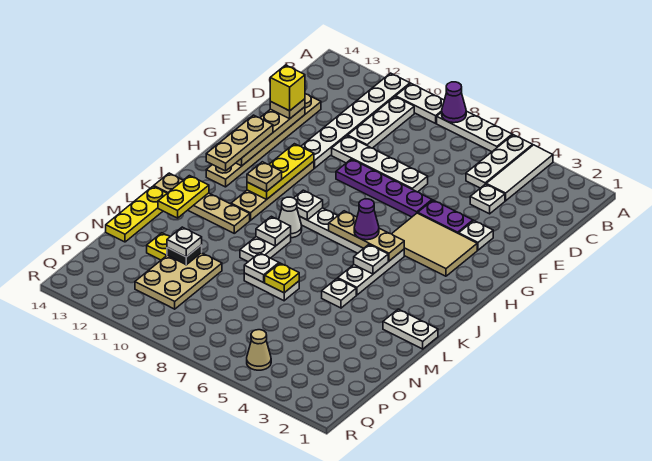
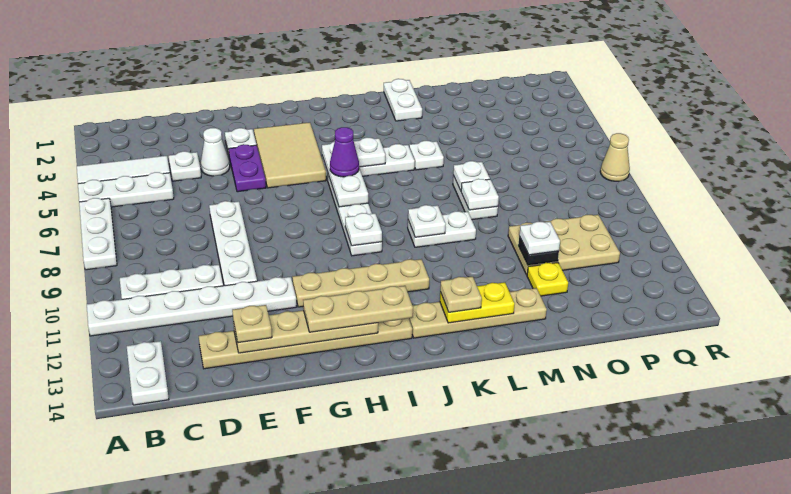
purple cone A8 level 2 -> none
white plate A9:A10 level 1 -> white plate B13:B14 level 1
yellow brick E13 level 4 -> none
purple plate F6:F9 level 1 -> none
yellow plate G11:I11 level 2 -> none
tan plate I5:I7 level 2 -> white plate I5:I7 level 2
tan plate I11 level 3 -> tan plate K13 level 3
white cone J9 level 1 -> white cone E4 level 1
tan plate K11:K14 level 1 -> tan plate J13:M13 level 1
yellow plate L14:N14 level 1 -> none
yellow plate M7 level 2 -> white plate M7 level 2
tan cone Q5 level 1 -> tan cone R7 level 1

